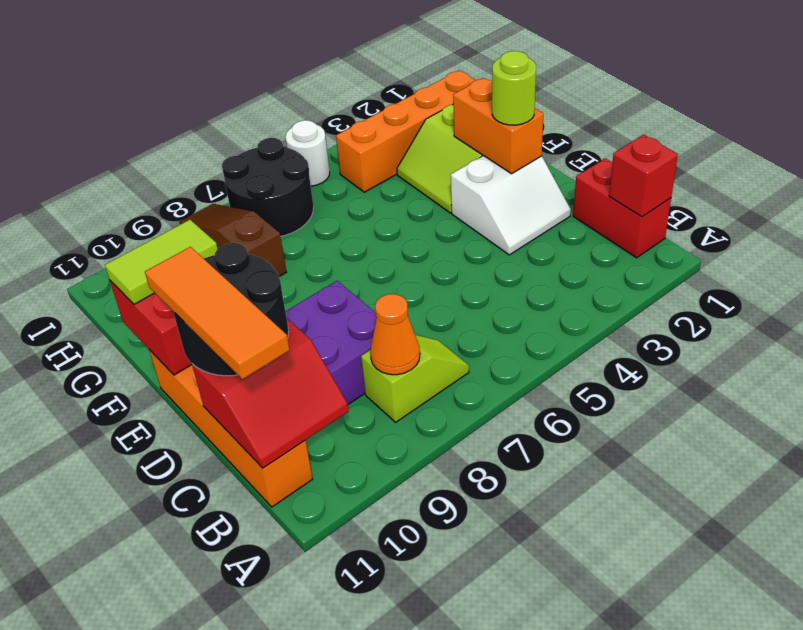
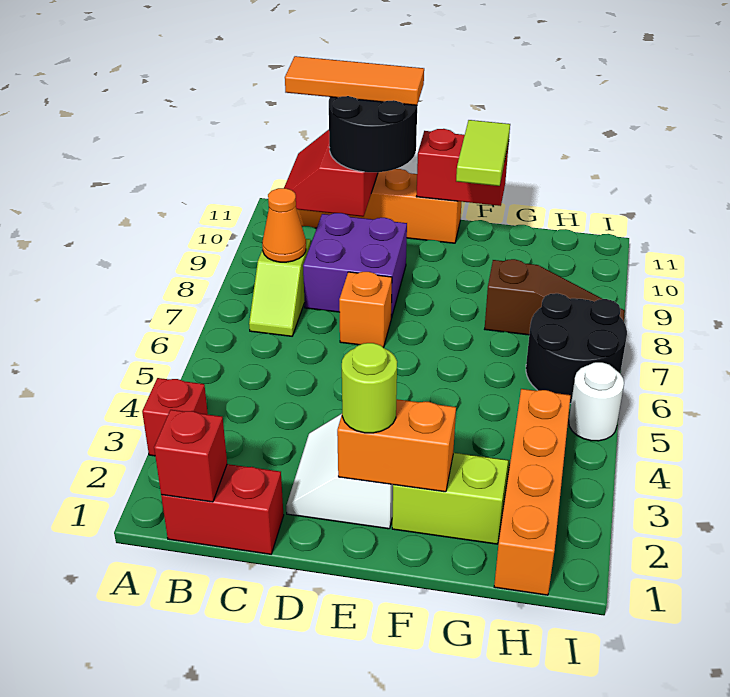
none -> red brick A3 level 1
none -> orange brick D7 level 1

